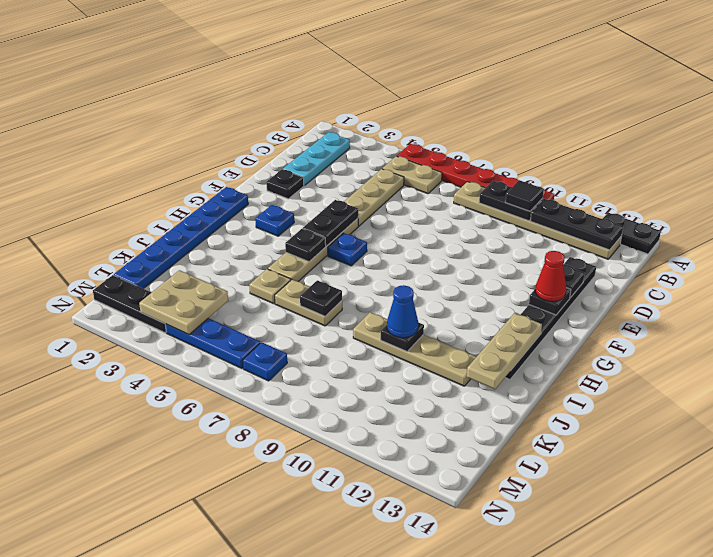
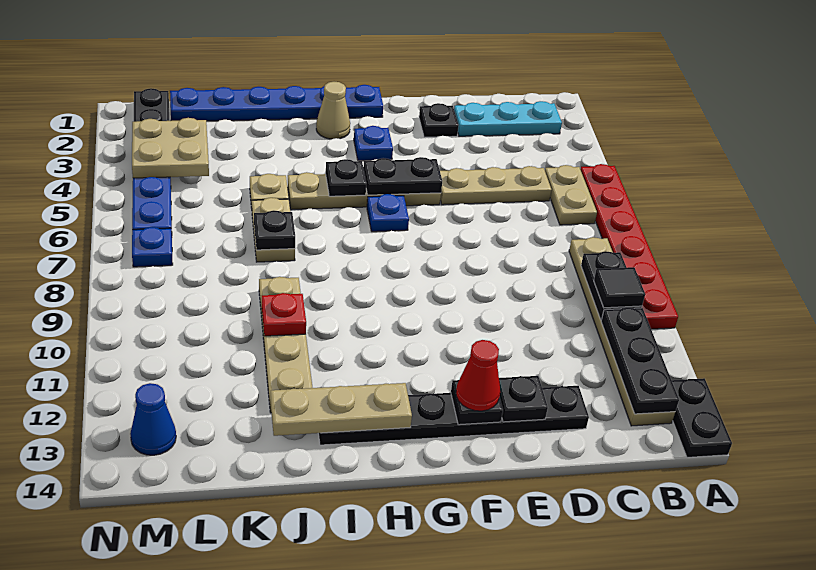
none -> tan cone H2 level 1
black plate J10 level 2 -> red plate J10 level 2
blue cone J10 level 3 -> blue cone M13 level 1

